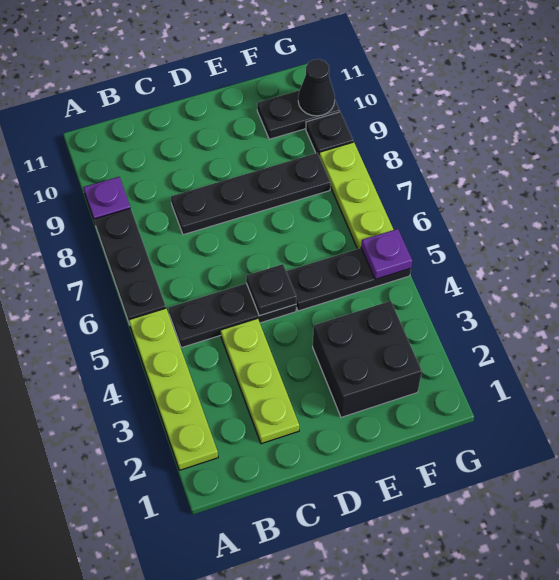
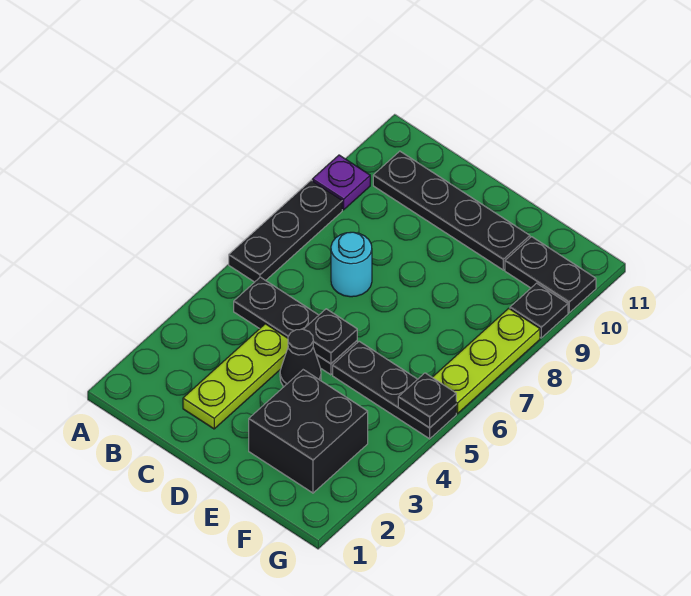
lime plate A2:A5 level 1 -> none
none -> cyan round brick C7 level 1
black plate C8:F8 level 1 -> black plate B10:E10 level 1
purple plate G5 level 2 -> black plate G5 level 2
black cone G10 level 2 -> black cone D4 level 1

